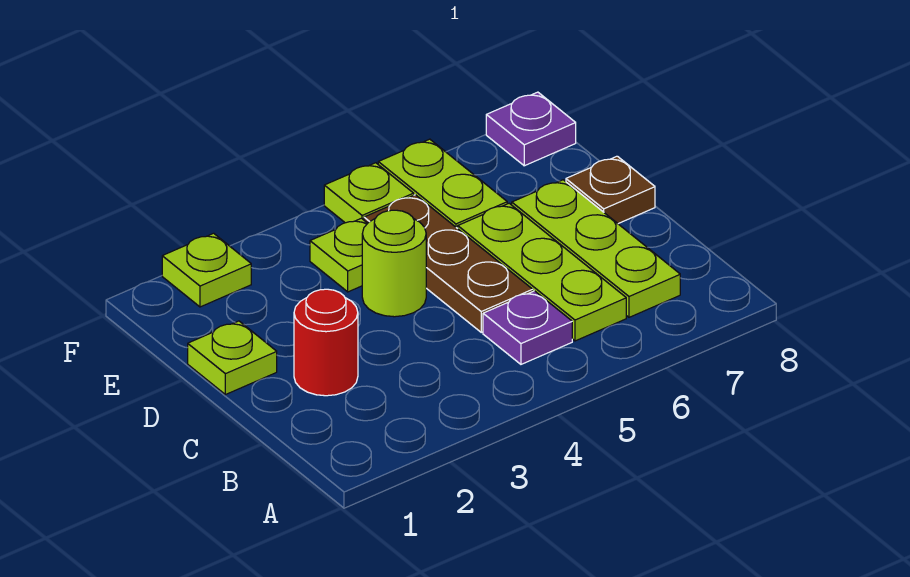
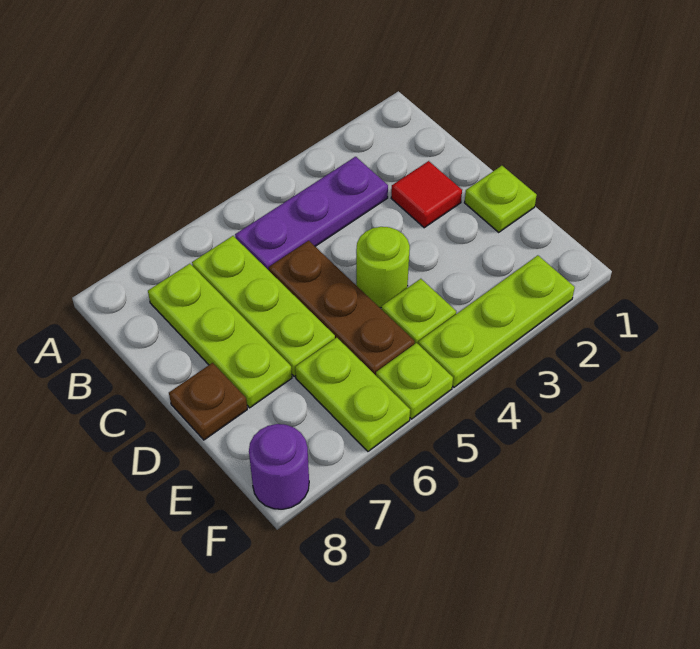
purple plate B5 level 1 -> purple plate B3:B5 level 1
red round brick C2 level 1 -> red tile C2 level 1
lime plate F2 level 1 -> lime plate F2:F4 level 1
purple plate F8 level 1 -> purple round brick F8 level 1

